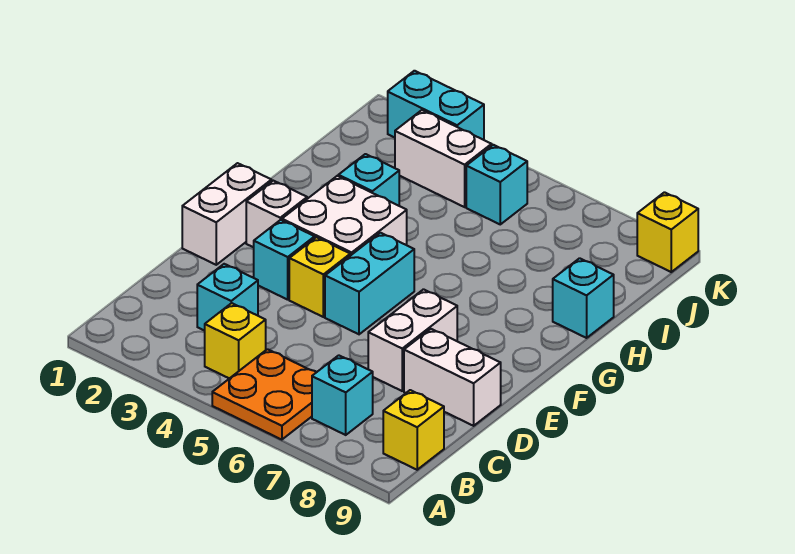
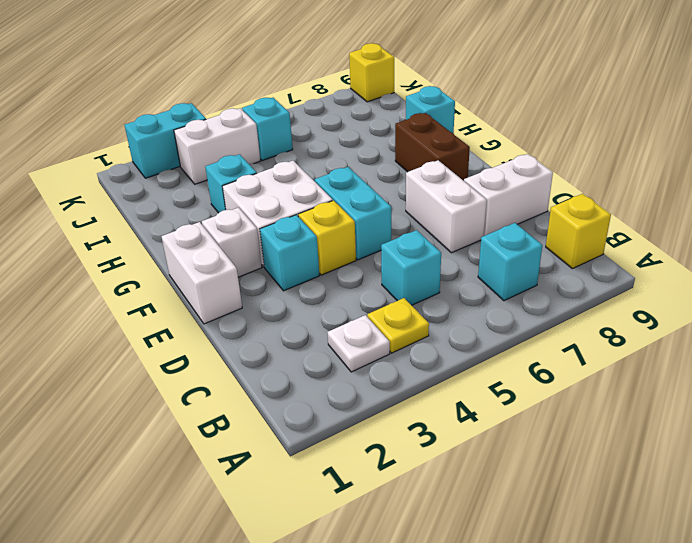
orange plate A5:B6 level 1 -> none
none -> white plate B3 level 1
yellow brick B4 level 1 -> yellow plate B4 level 1
cyan brick C3 level 1 -> cyan brick C5 level 1
none -> brown brick F8:G8 level 1

